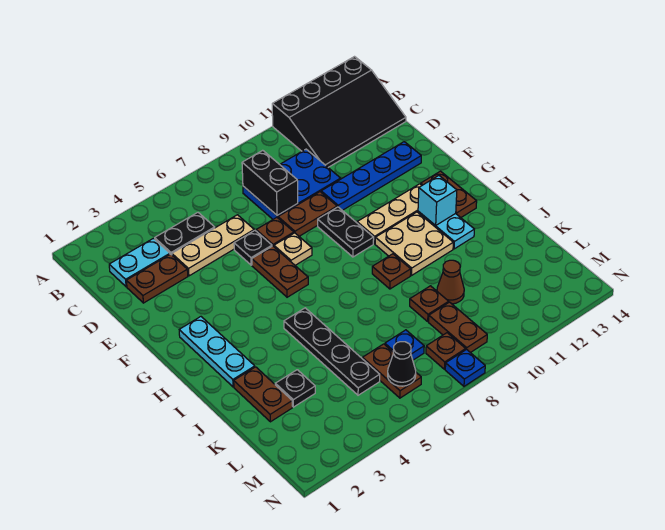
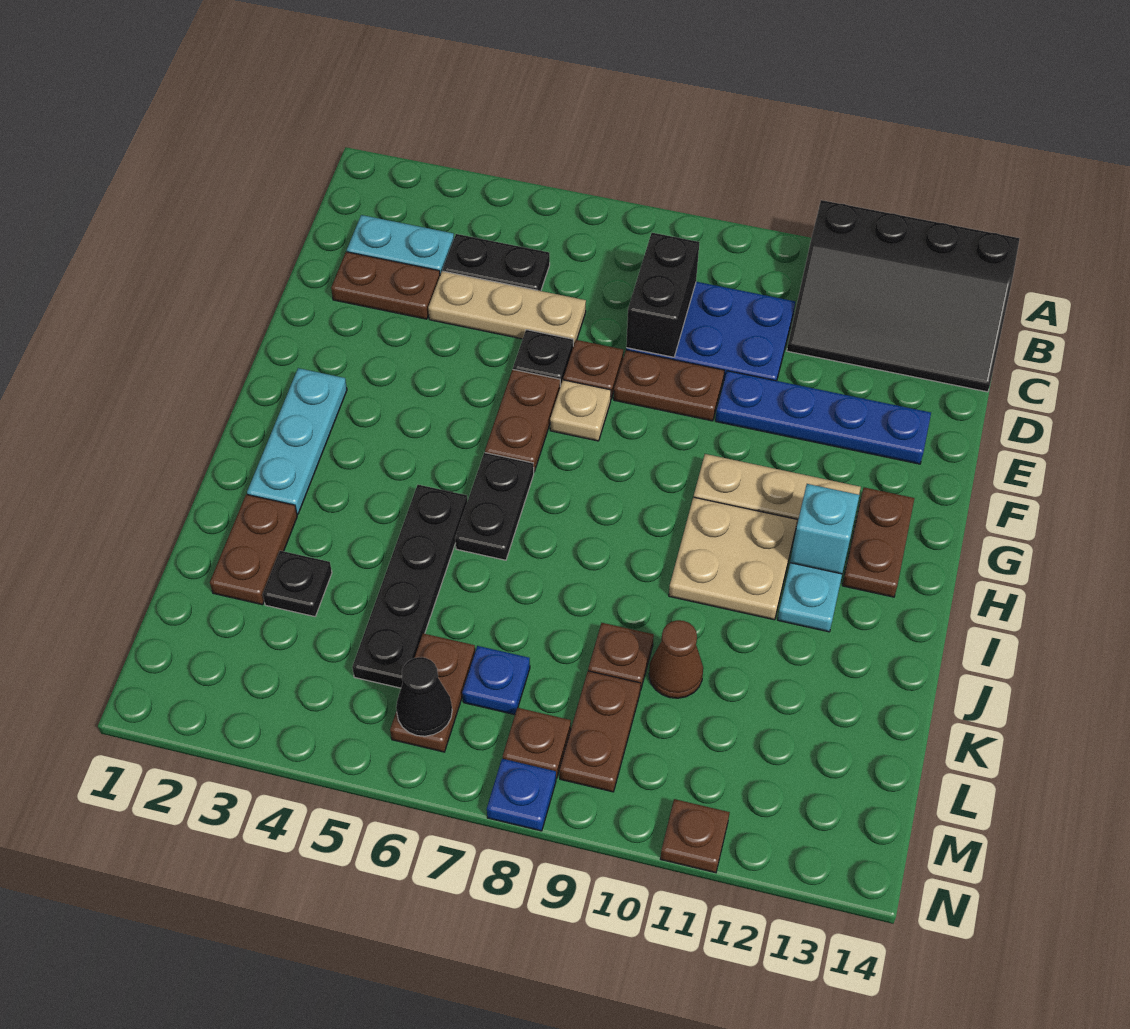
black plate F9:G9 level 1 -> black plate H6:I6 level 1
brown plate I9 level 1 -> brown plate N11 level 1

